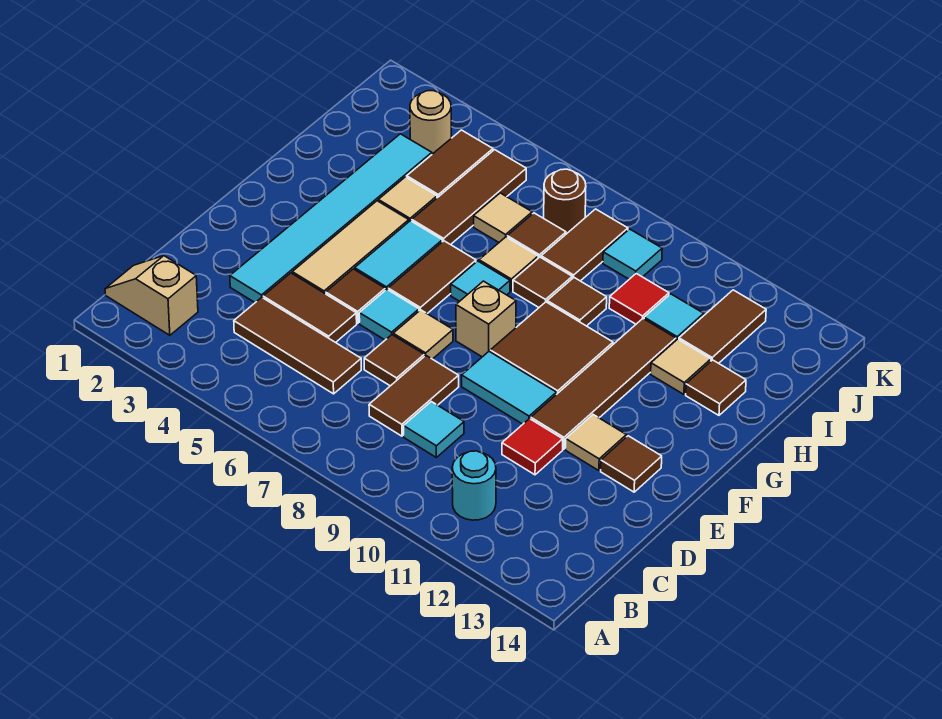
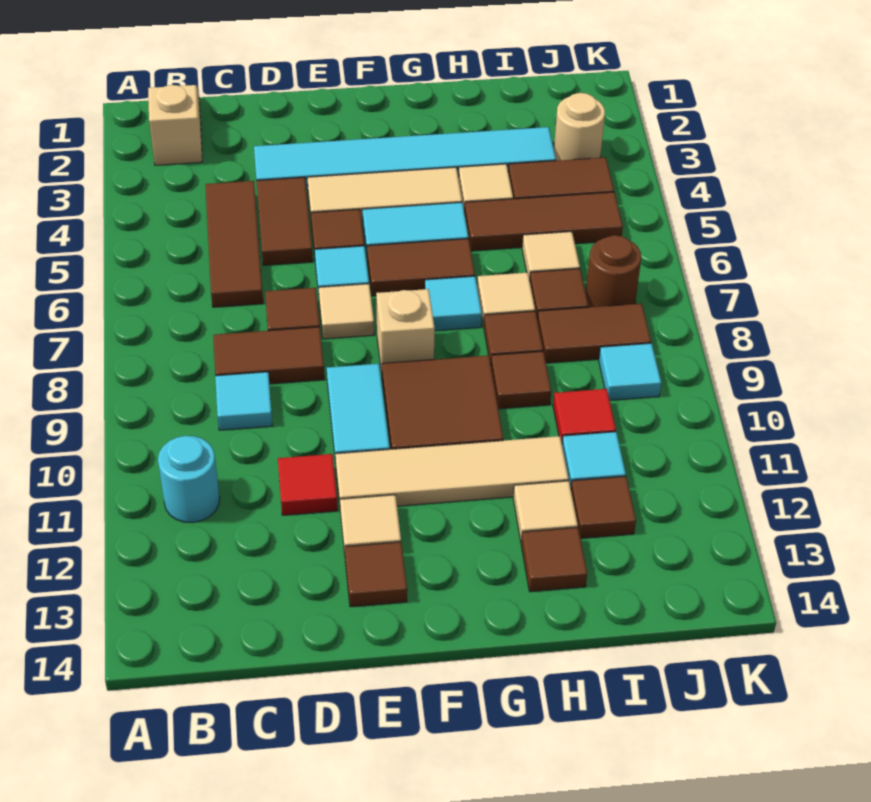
brown tile E11:H11 level 1 -> tan tile E11:H11 level 1
brown tile I12:J12 level 1 -> brown tile I12 level 1

